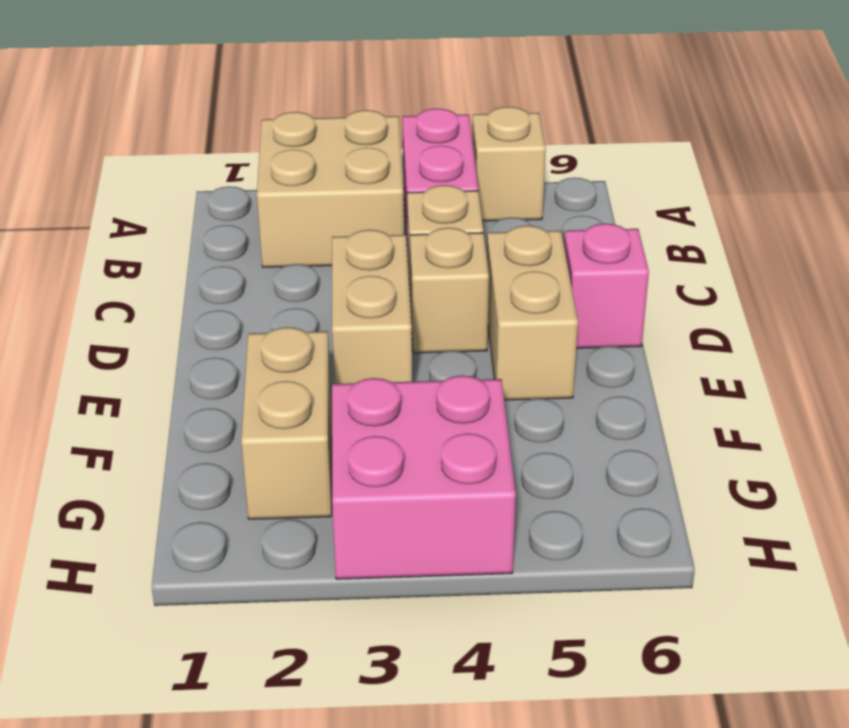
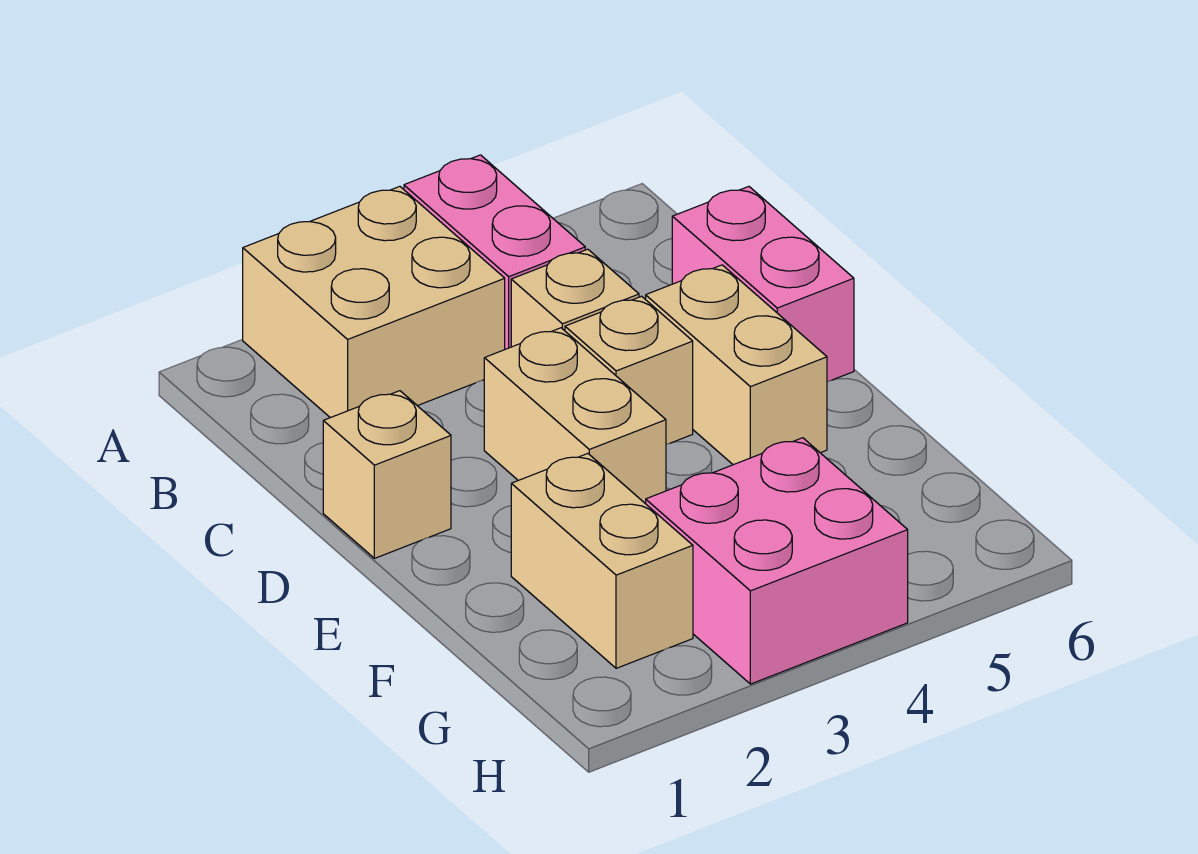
tan brick A5 level 1 -> tan brick D1 level 1
pink brick D6 level 1 -> pink brick C6:D6 level 1

